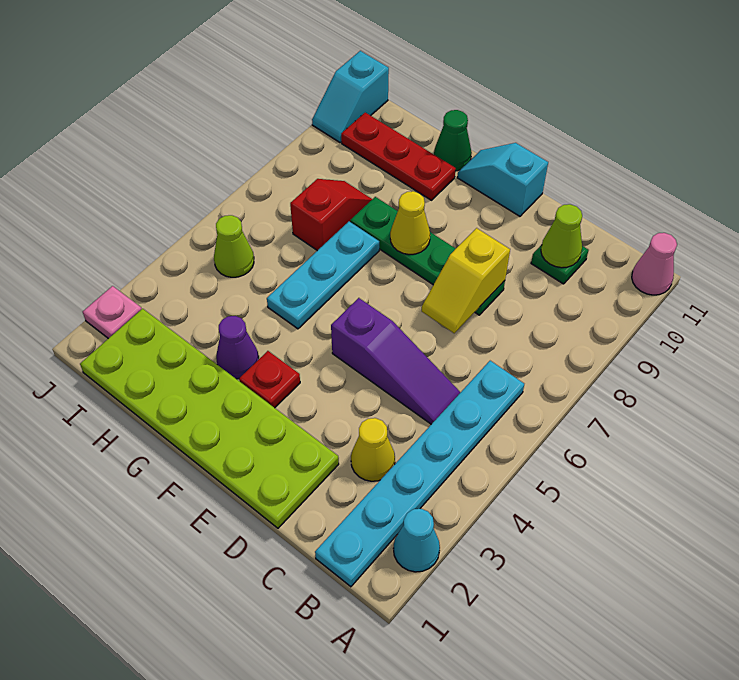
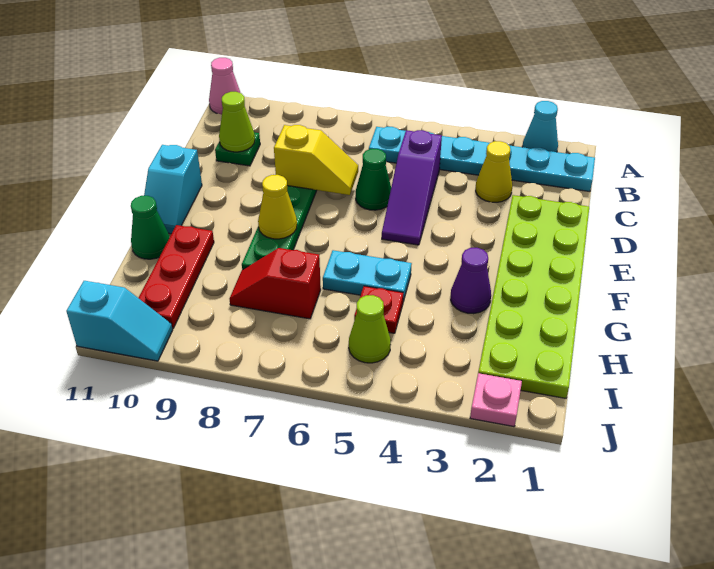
purple slope C5:E5 level 1 top E -> purple slope C5:E5 level 1 top C
none -> green cone D6 level 1
red plate F3 level 1 -> red plate H5 level 1
cyan plate G5:G7 level 1 -> cyan plate G5:G6 level 1

